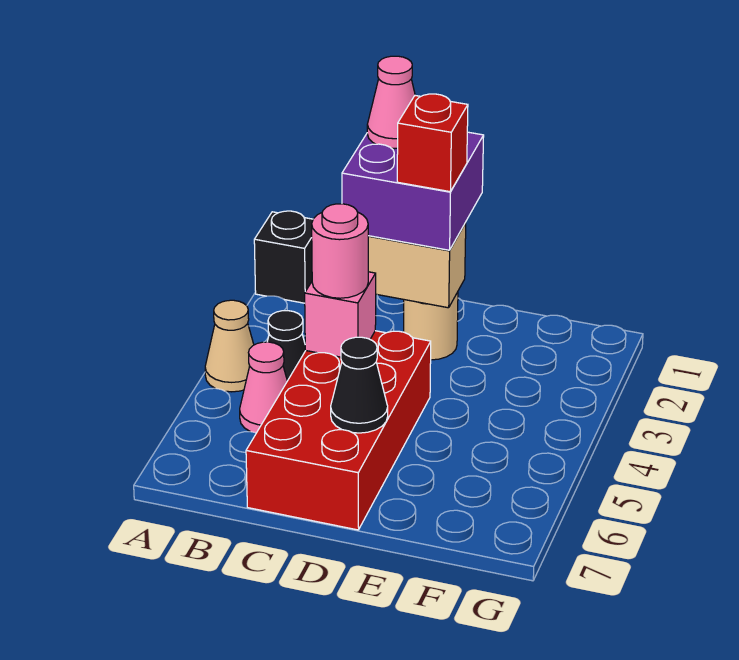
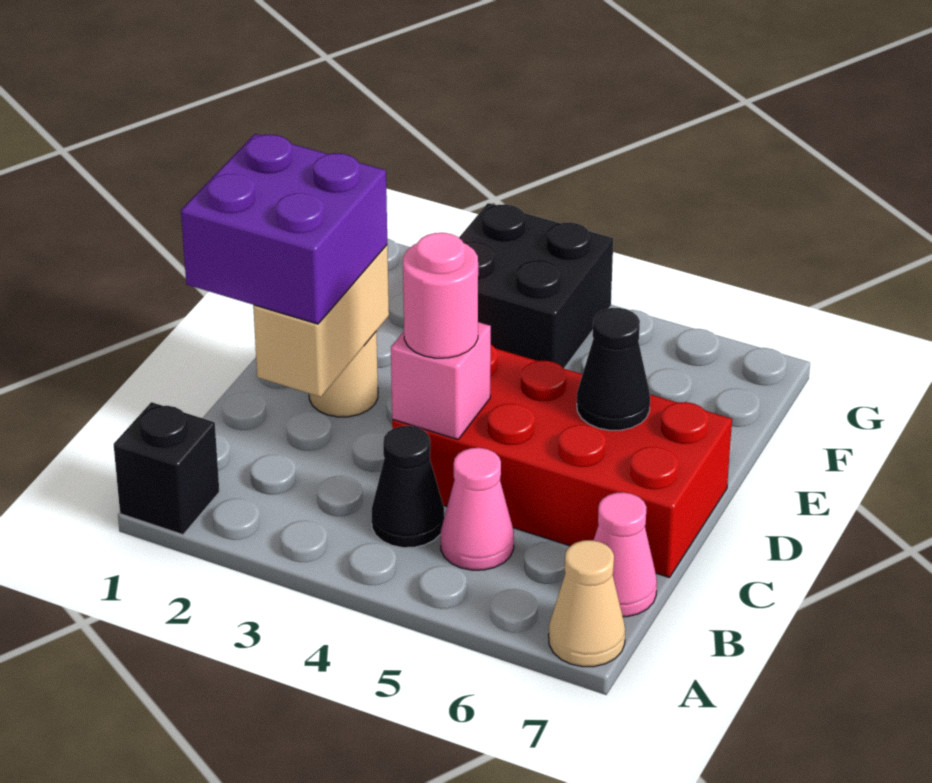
tan cone A4 level 1 -> tan cone A7 level 1
pink cone C1 level 4 -> pink cone B7 level 1
red brick D2 level 4 -> none
none -> black brick F3:G4 level 1

